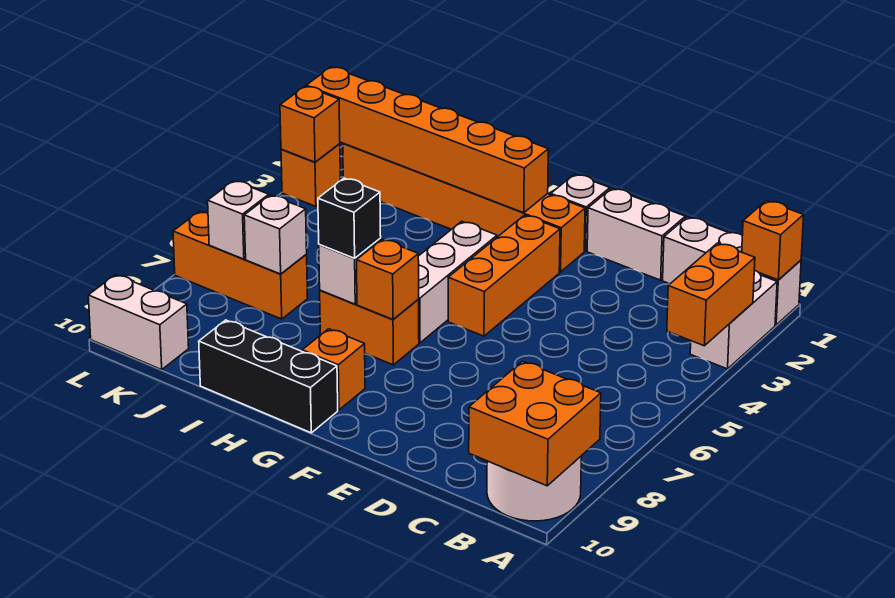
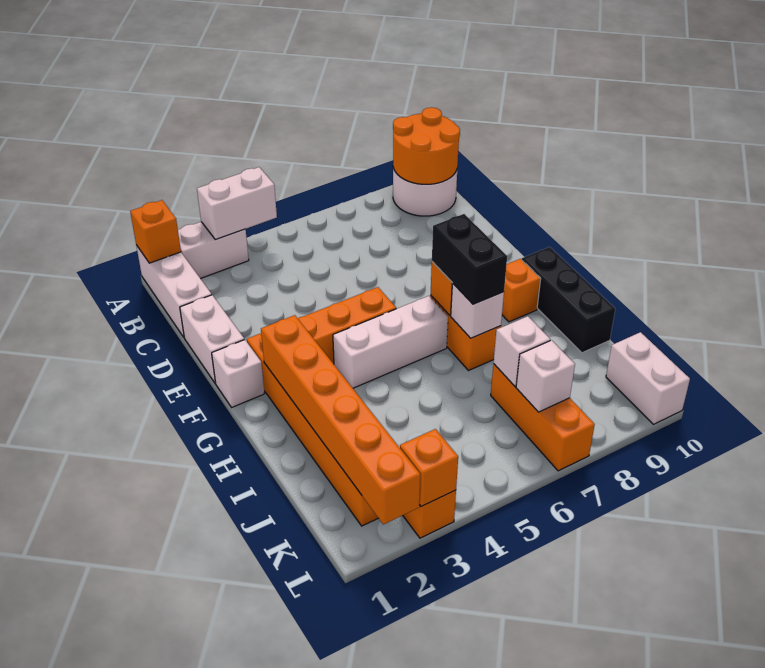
orange brick A3:A4 level 2 -> white brick A3:A4 level 2
orange brick A9:B10 level 2 -> orange round brick A9:B10 level 2
black brick H7 level 3 -> black brick G7:H7 level 3

